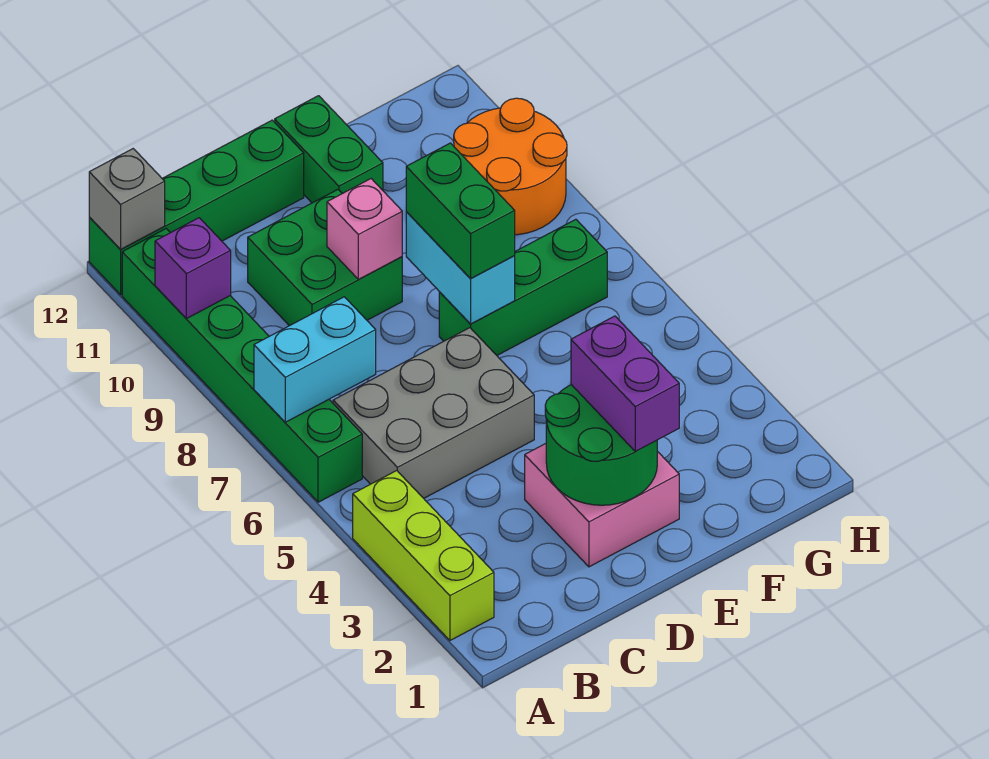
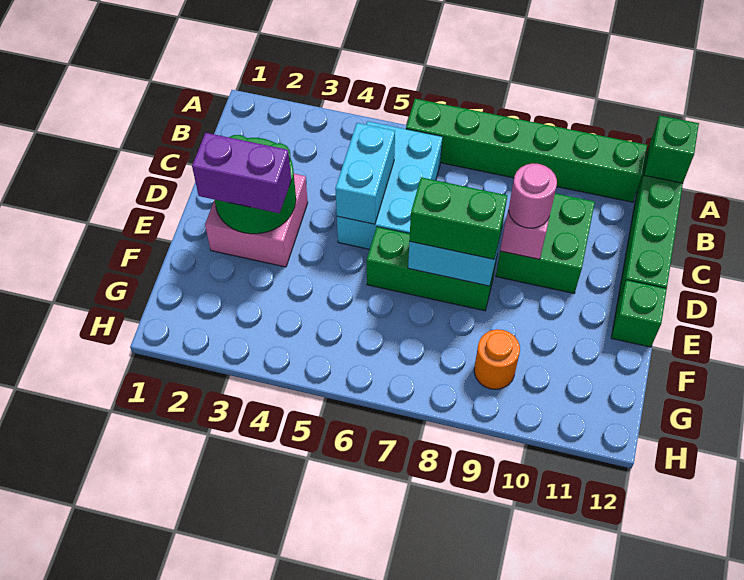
lime brick A2:A4 level 1 -> none
cyan brick A7:B7 level 2 -> cyan brick C5:D5 level 2
purple brick A10 level 2 -> none
grey brick A12 level 2 -> green brick A12 level 2
grey brick B5:D6 level 1 -> cyan brick B5:D6 level 1
none -> pink round brick D9 level 3
green brick E7:G7 level 1 -> green brick E6:E8 level 1
green brick E11:E12 level 1 -> green brick E12 level 1
orange round brick G9:H10 level 1 -> orange round brick G9 level 1

